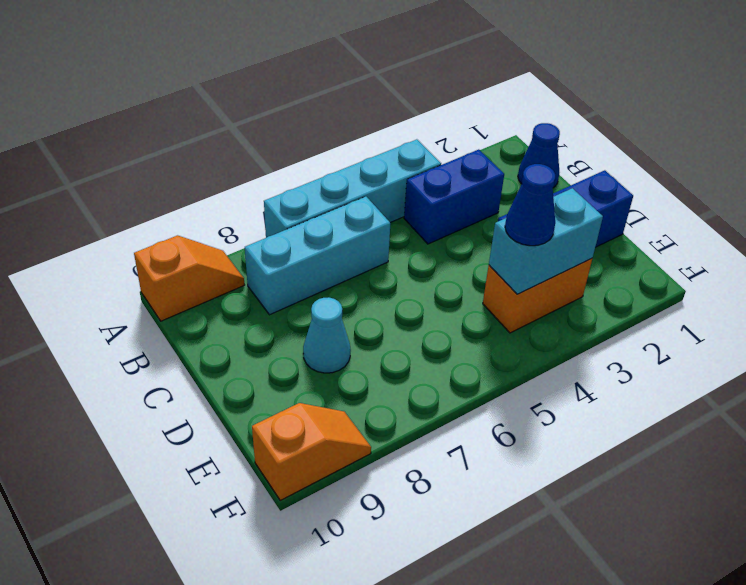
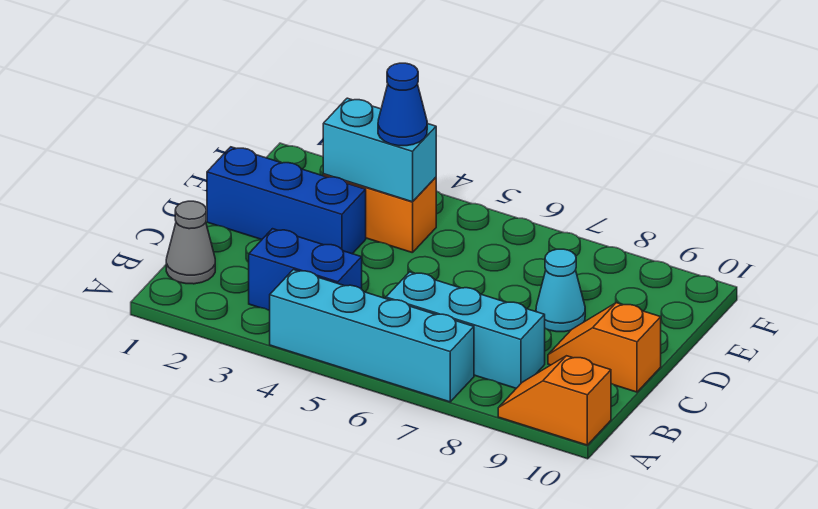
blue cone B1 level 1 -> grey cone B1 level 1
orange slope F9:F10 level 1 top 10 -> orange slope C9:C10 level 1 top 10

